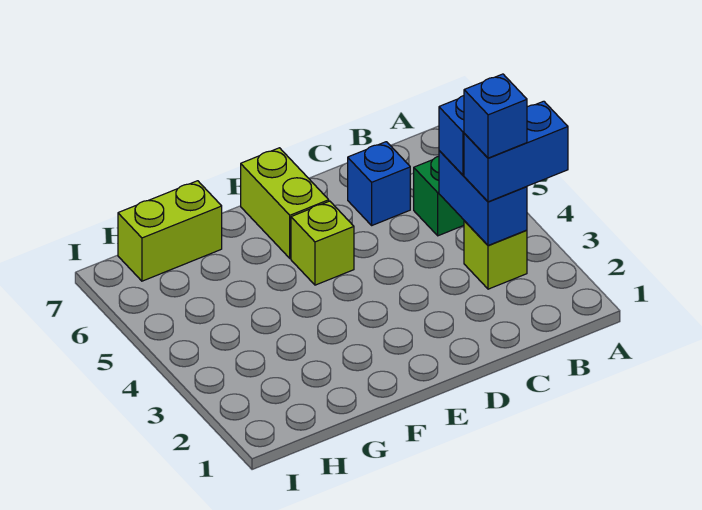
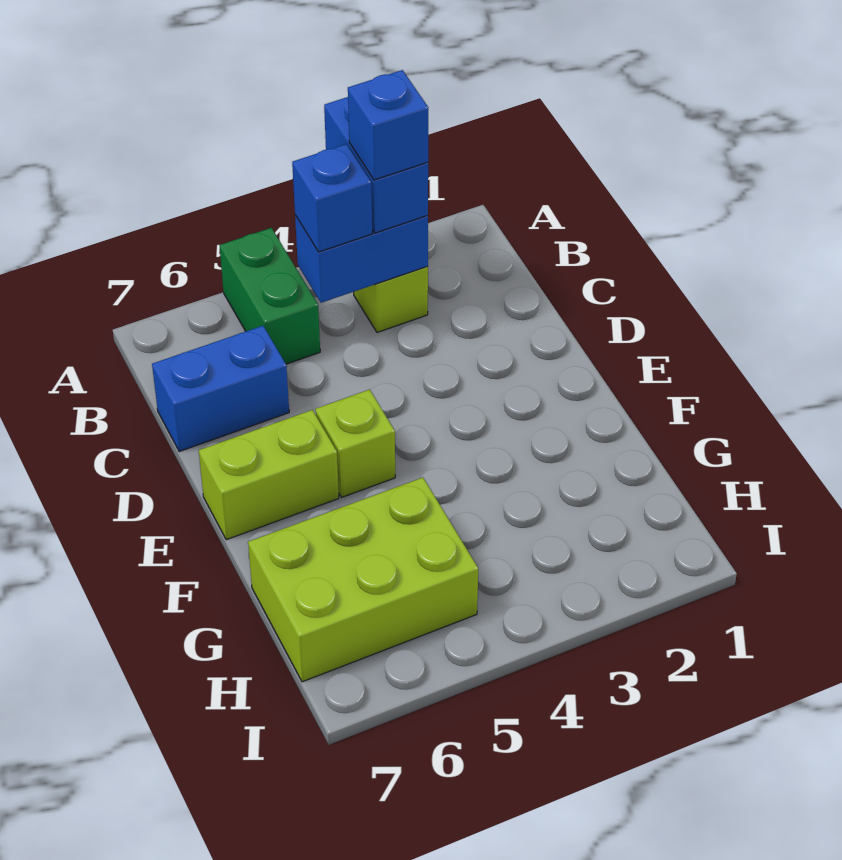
blue brick C6 level 1 -> blue brick C6:C7 level 1
lime brick G7:H7 level 1 -> lime brick G5:H7 level 1

